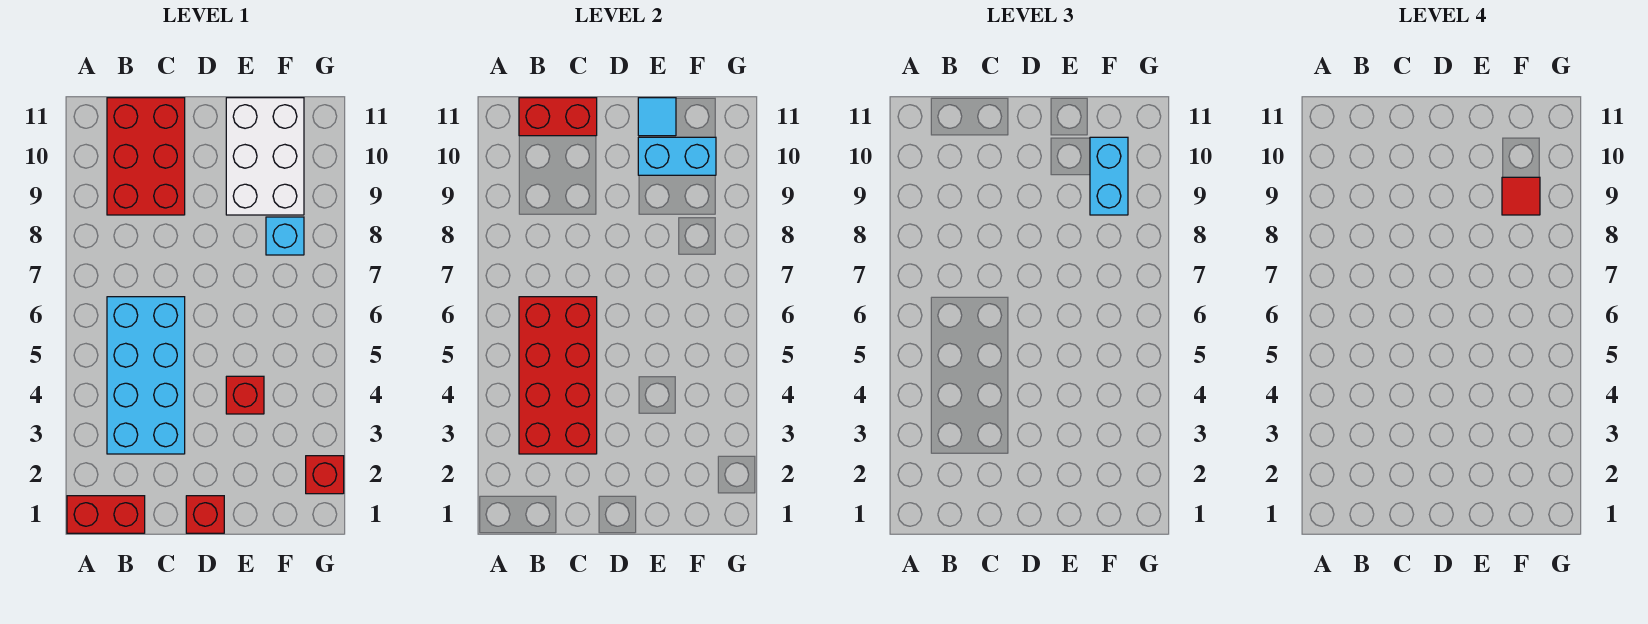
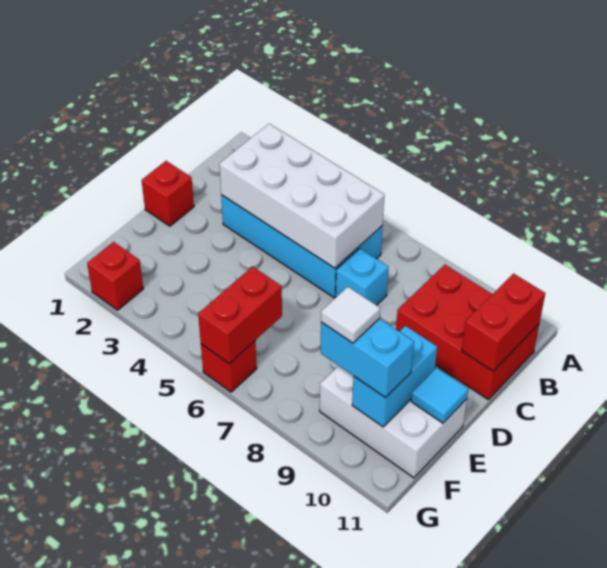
red brick A1:B1 level 1 -> red brick F6:G6 level 2
red brick B3:C6 level 2 -> white brick B3:C6 level 2
red brick E4 level 1 -> red brick G6 level 1
cyan brick F8 level 1 -> cyan brick C7 level 1
red tile F9 level 4 -> white tile F9 level 4

